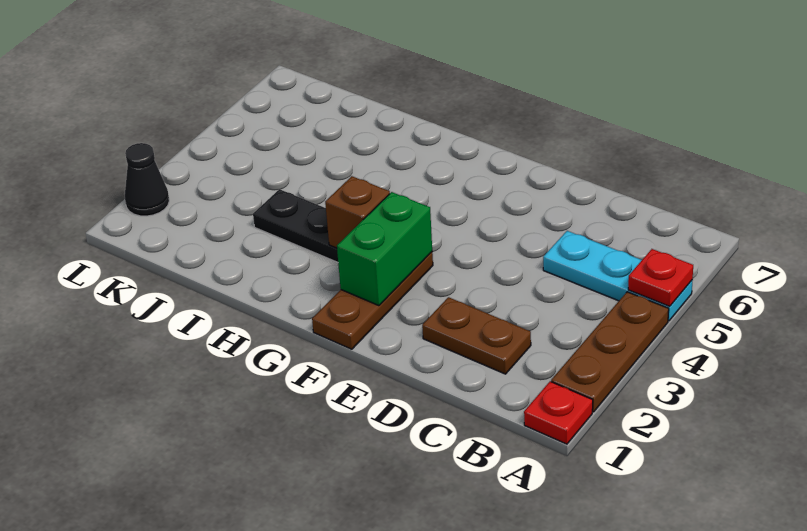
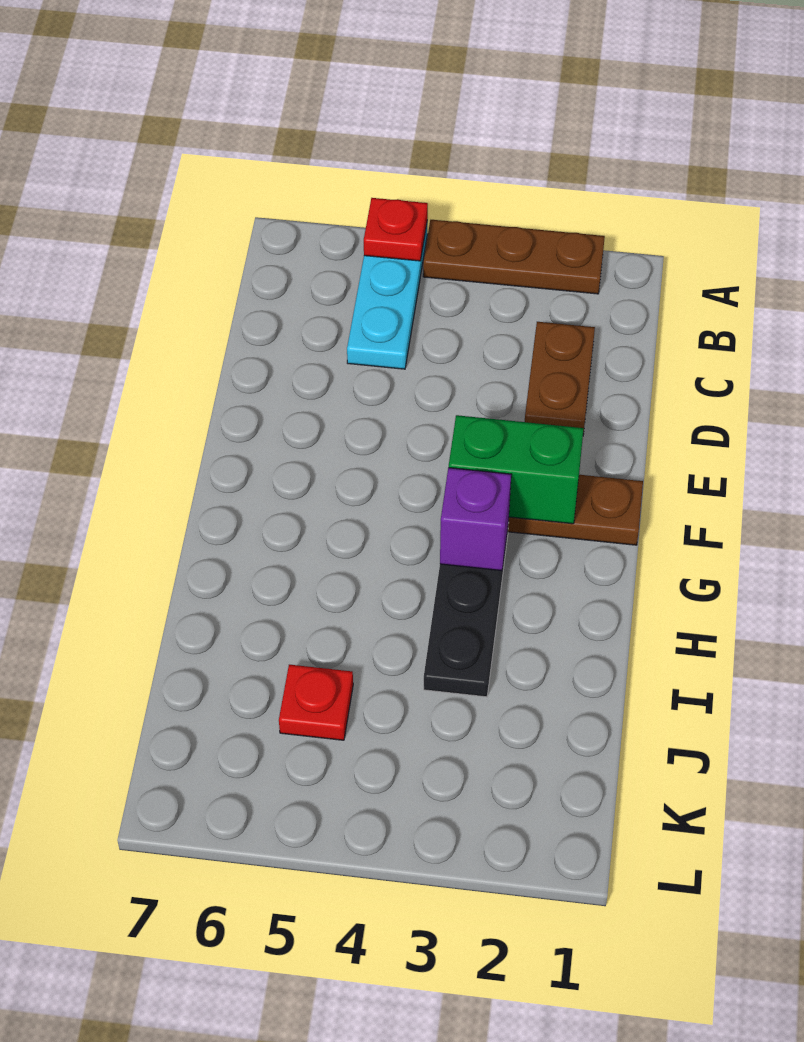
red plate A1 level 1 -> red plate J5 level 1
brown brick G3 level 2 -> purple brick G3 level 2
black cone L2 level 1 -> none

